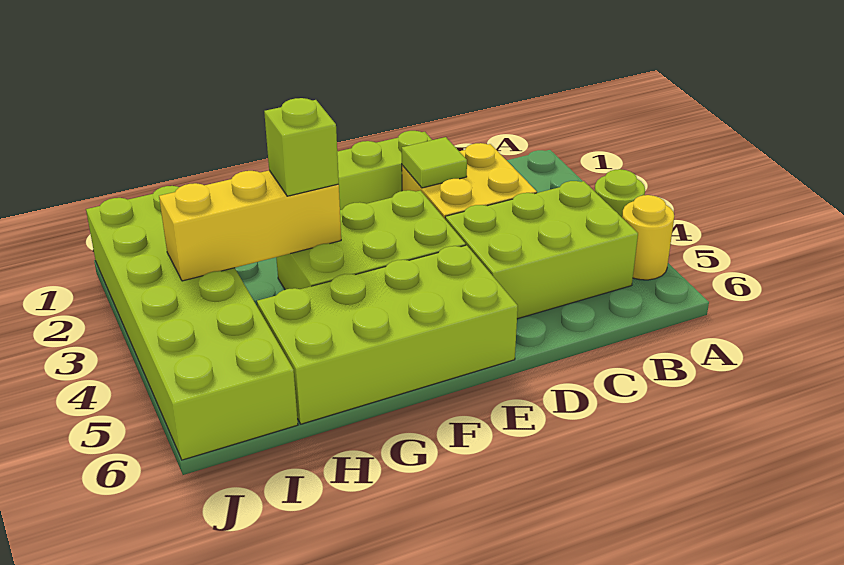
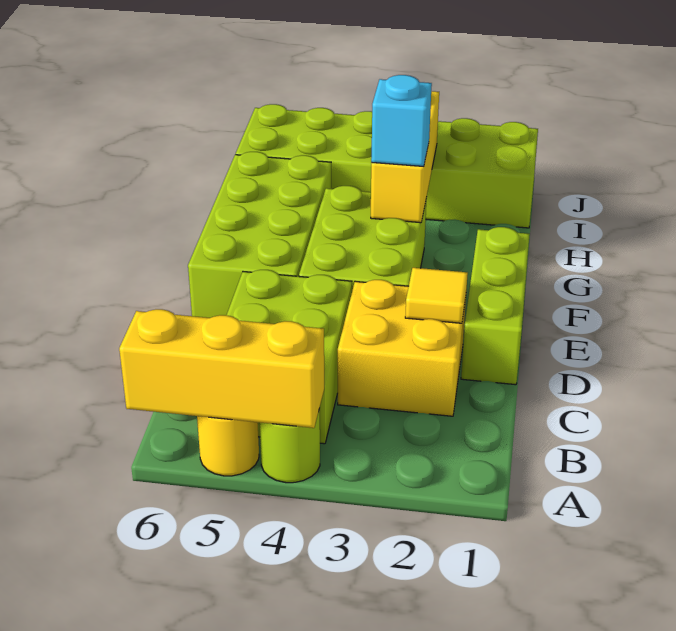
none -> yellow brick A4:A6 level 2
lime tile D2 level 2 -> yellow tile D2 level 2
lime brick G3 level 3 -> cyan brick G3 level 3

